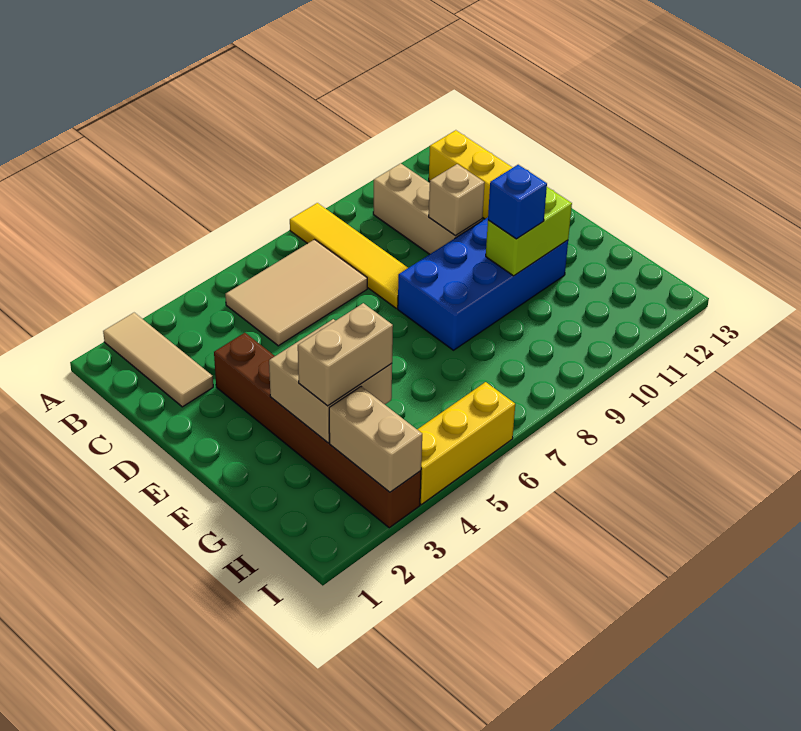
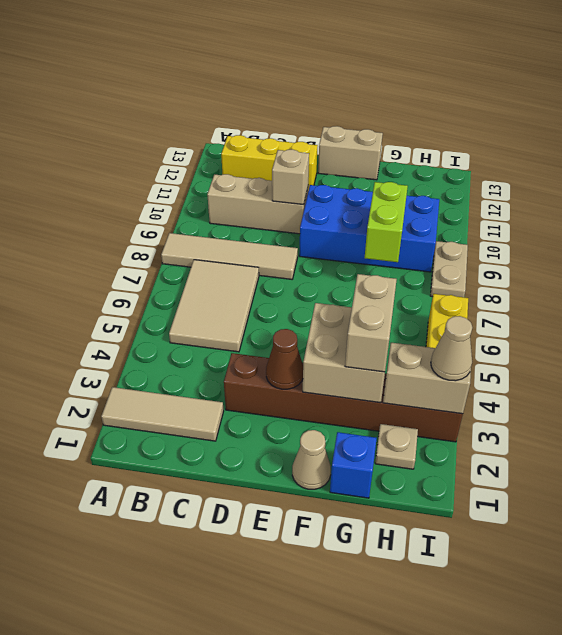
yellow tile A8:D8 level 1 -> tan tile A8:D8 level 1
none -> brown cone E3 level 2
blue brick E8:F11 level 1 -> blue brick E9:H10 level 1
none -> tan brick E13:F13 level 1
none -> tan cone F1 level 1
lime brick F10:F11 level 2 -> lime brick G8:G9 level 2
blue brick F10 level 3 -> blue brick G1 level 1
none -> tan plate H2 level 1
none -> tan cone I3 level 3
none -> tan plate I8:I9 level 1

